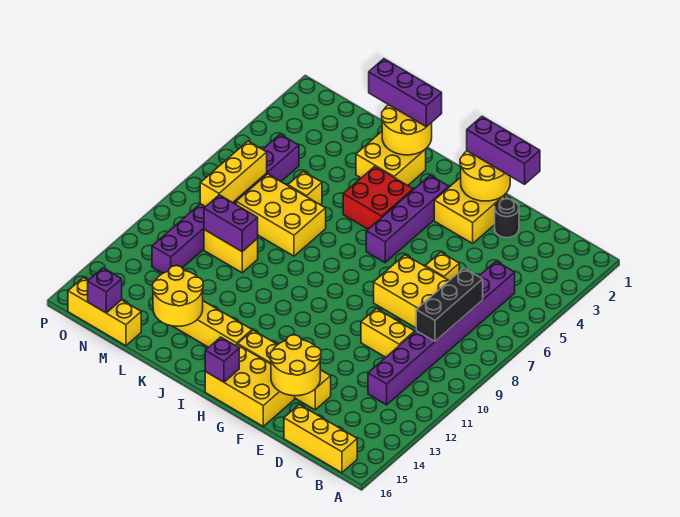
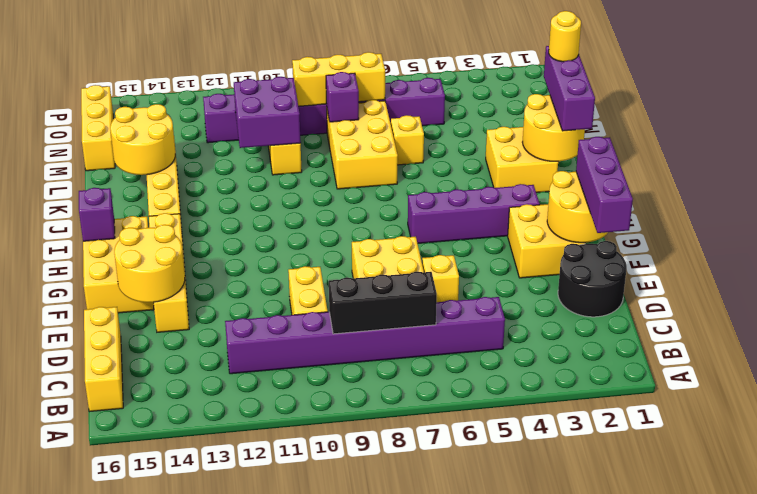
black round brick E2 level 1 -> black round brick D1:E2 level 1
red brick I4:J5 level 1 -> none
none -> yellow round brick L1 level 4
purple brick L10:M10 level 2 -> purple brick L10:M11 level 2
purple brick N16 level 2 -> purple brick M8 level 2

